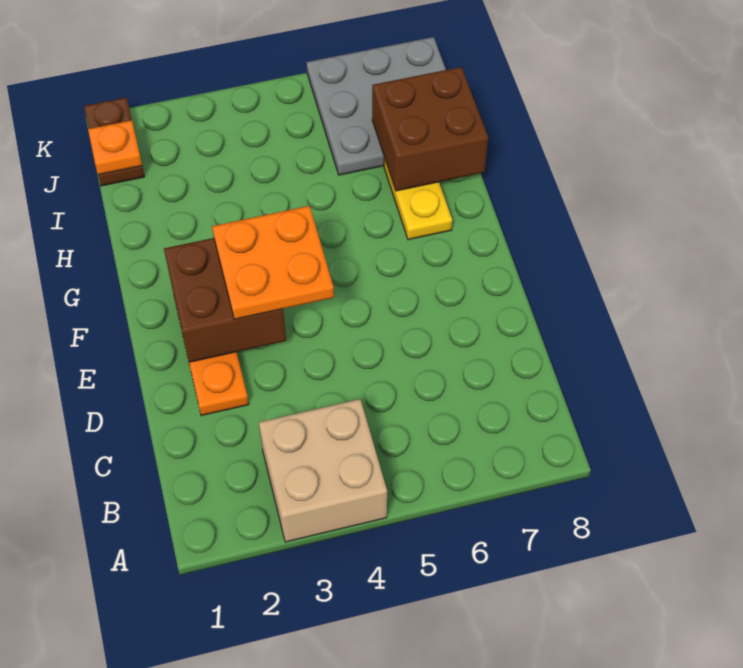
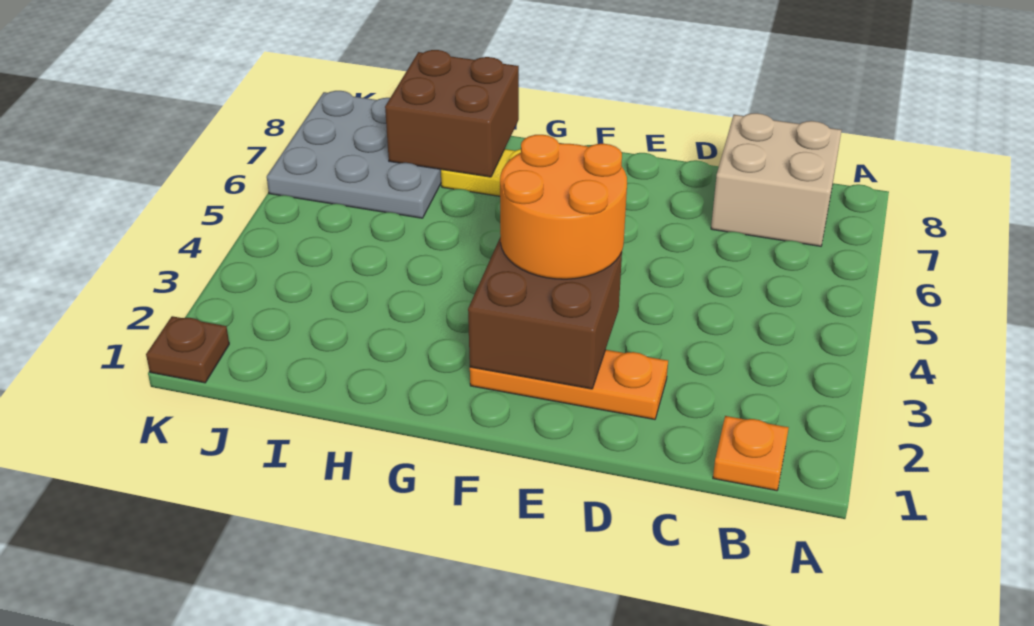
tan brick A3:B4 level 1 -> tan brick B7:C8 level 1
orange plate E3:F4 level 3 -> orange round brick E3:F4 level 3
brown plate J1:K1 level 1 -> brown plate K1 level 1
orange plate J1 level 2 -> orange plate B1 level 1

